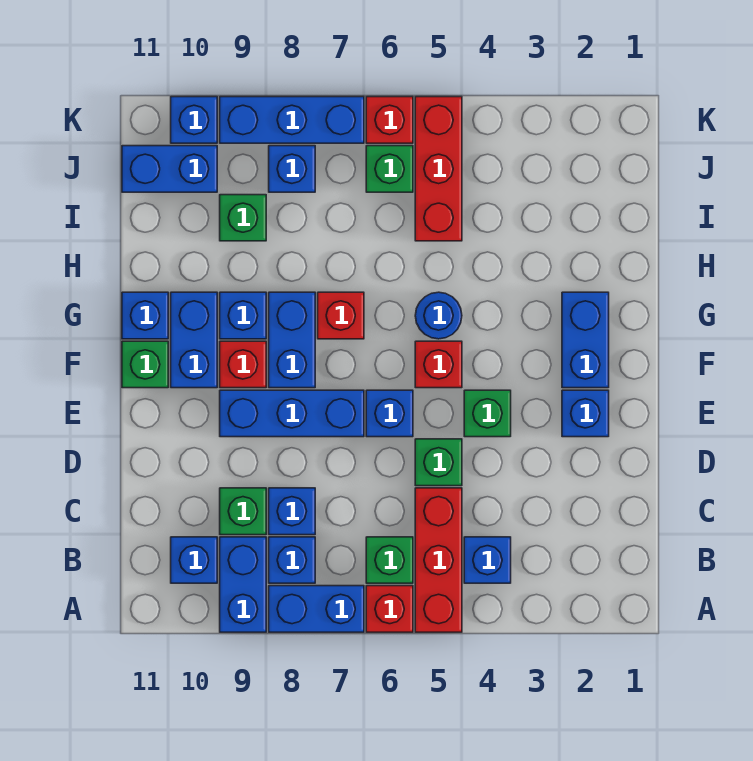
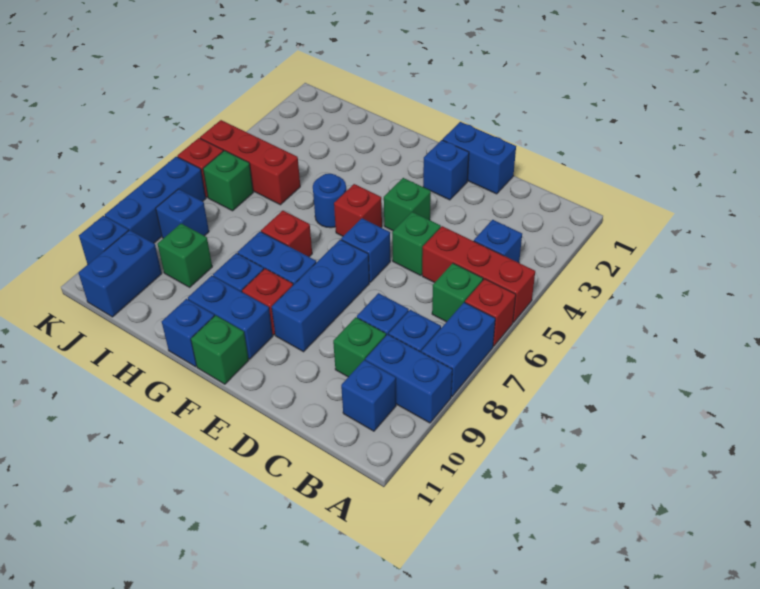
blue brick F2:G2 level 1 -> blue brick D1:E1 level 1

